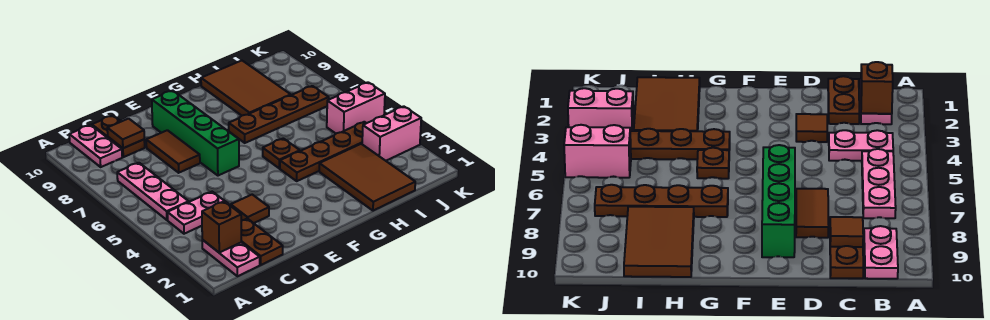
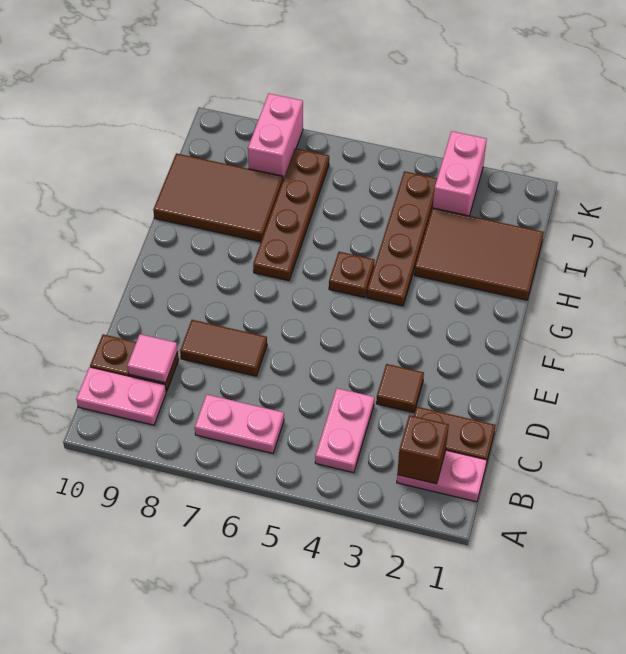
pink plate B5:B7 level 1 -> pink plate B6:B7 level 1
brown tile C9 level 2 -> pink tile C9 level 2
green brick E6:E9 level 1 -> none
pink brick J5:K5 level 1 -> pink brick J8:K8 level 1

